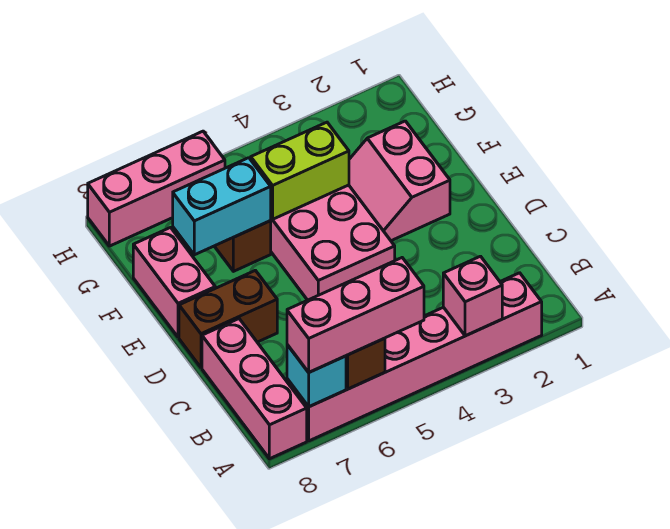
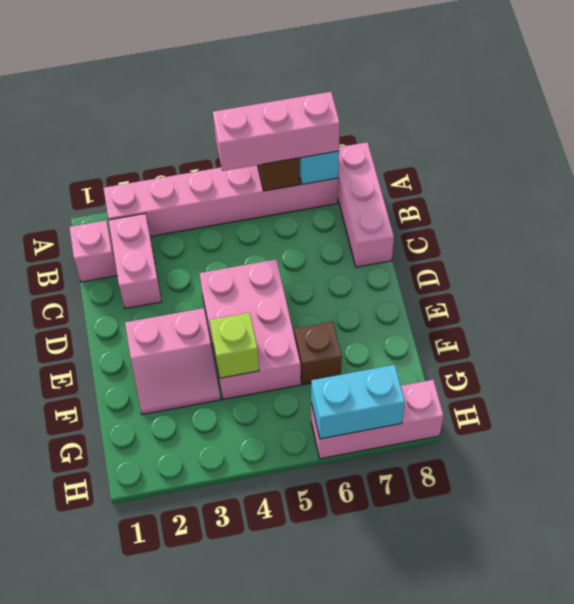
pink brick A3 level 2 -> pink brick B1 level 1
brown brick D7:D8 level 1 -> none
pink slope E2:F3 level 1 top 2 -> pink slope E2:F3 level 1 top E
pink brick E8:F8 level 1 -> pink brick B2:C2 level 1
lime brick F4:F5 level 2 -> lime brick F4 level 2
cyan brick F6:F7 level 2 -> cyan brick H6:H7 level 2

